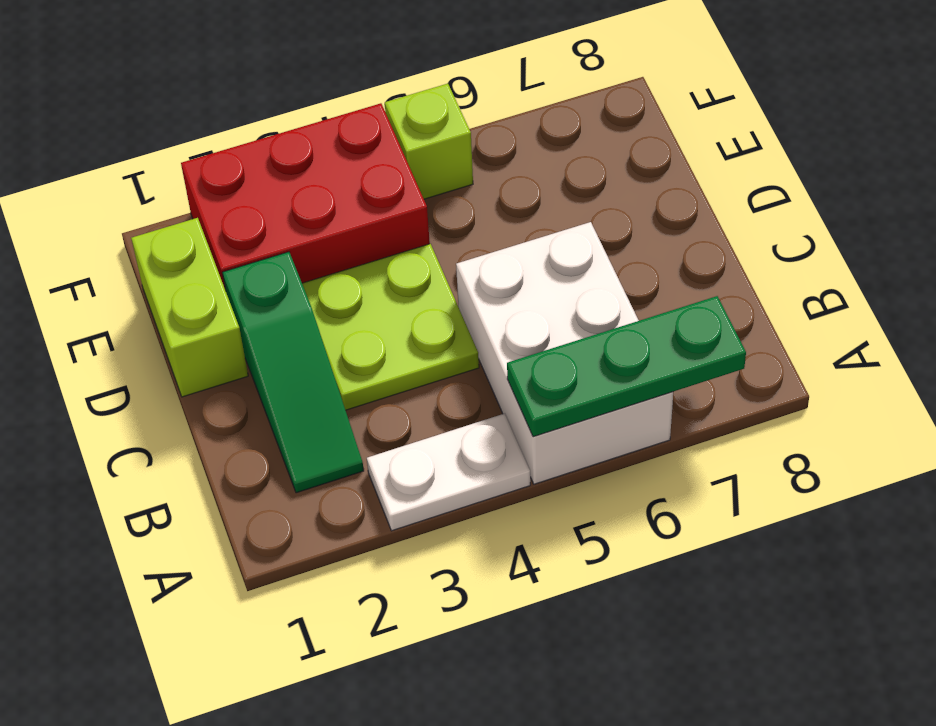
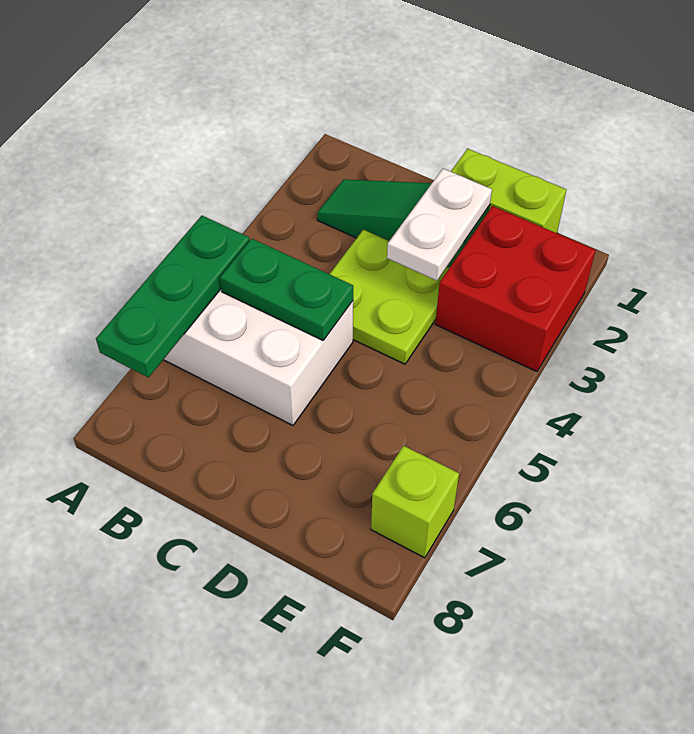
white plate A3:A4 level 1 -> white plate D2:D3 level 2
none -> green plate B5:C5 level 2
red brick E2:F4 level 1 -> red brick E2:F3 level 1
lime brick F5 level 1 -> lime brick F7 level 1

